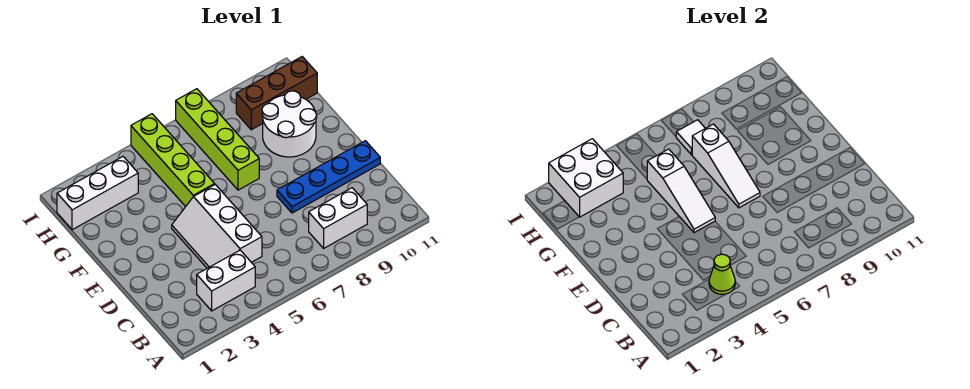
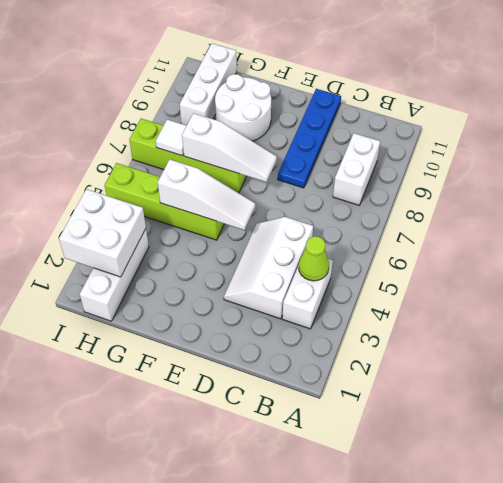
white slope C4:E5 level 1 top 5 -> white slope C3:D5 level 1 top C
brown brick H9:H11 level 1 -> white brick H9:H11 level 1

